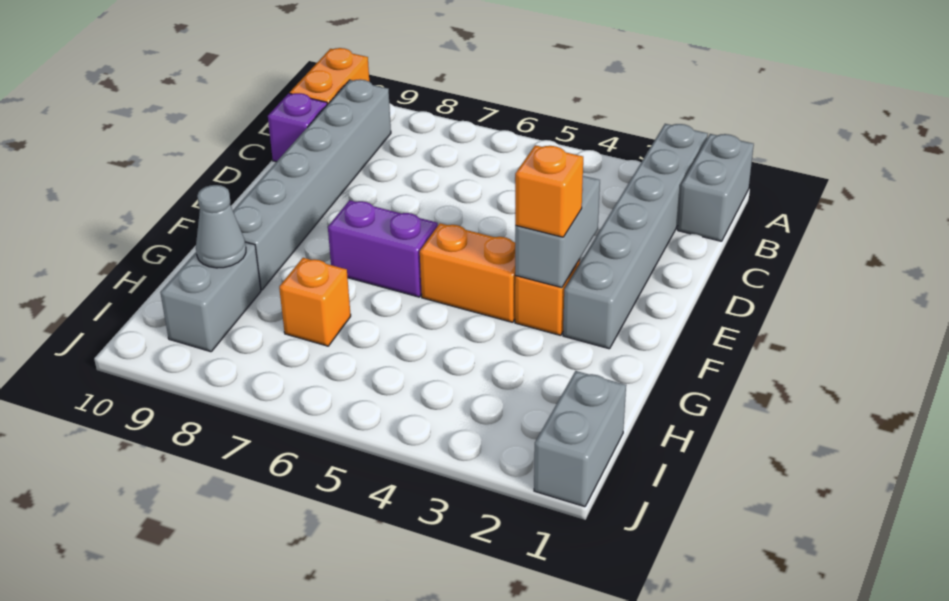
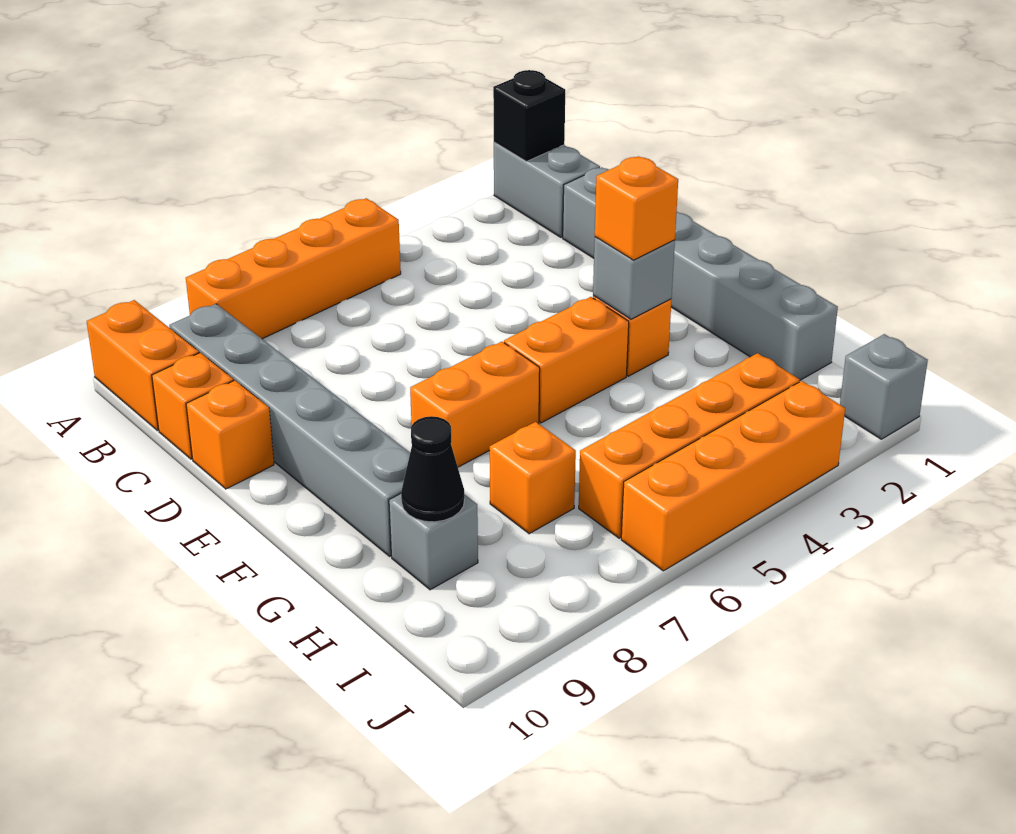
none -> black brick A1 level 2
grey brick A2:F2 level 1 -> grey brick C1:H1 level 1
none -> orange brick A5:A8 level 1
purple brick C10 level 1 -> orange brick C10 level 1
none -> orange brick D10 level 1
grey brick E3:F3 level 2 -> grey brick F3 level 2
purple brick F6:F7 level 1 -> orange brick F6:F7 level 1
grey brick H9:I9 level 1 -> grey brick H9 level 1
grey cone H9 level 2 -> black cone H9 level 2
grey brick I1:J1 level 1 -> grey brick J1 level 1
none -> orange brick I3:I6 level 1
none -> orange brick J3:J6 level 1

